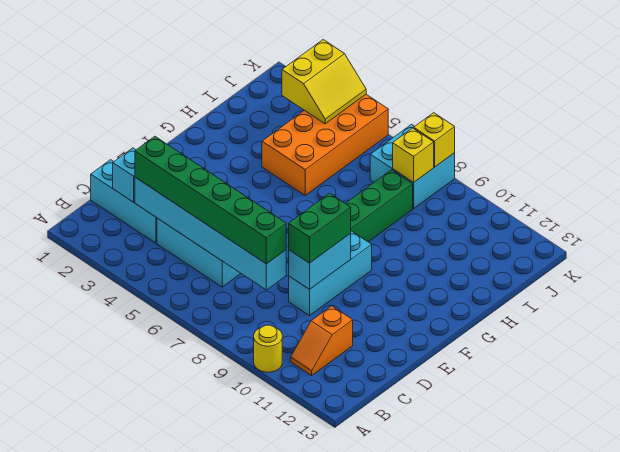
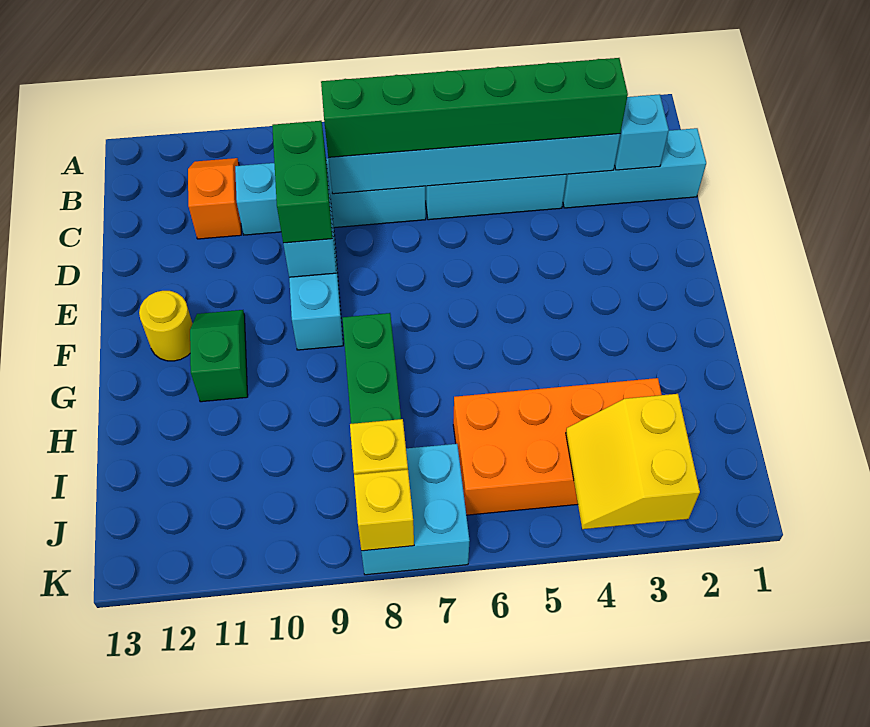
yellow round brick A10 level 1 -> yellow round brick F12 level 1
none -> cyan brick C7:C10 level 1
none -> green slope F11:G11 level 1 top G
orange brick H4:K5 level 1 -> orange brick I3:J6 level 1

